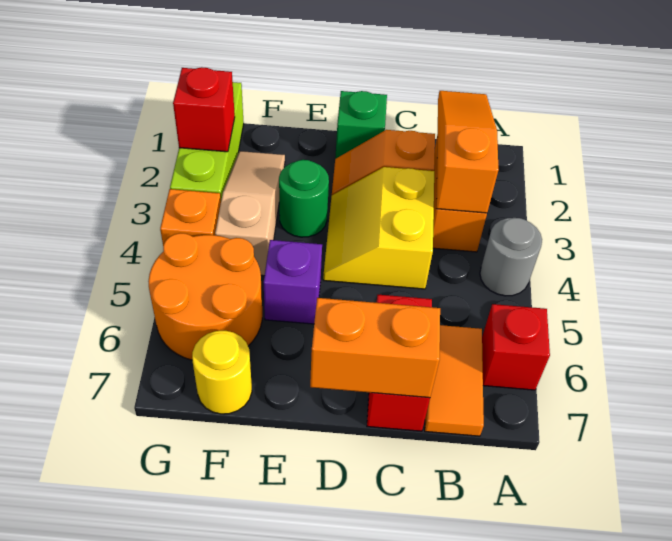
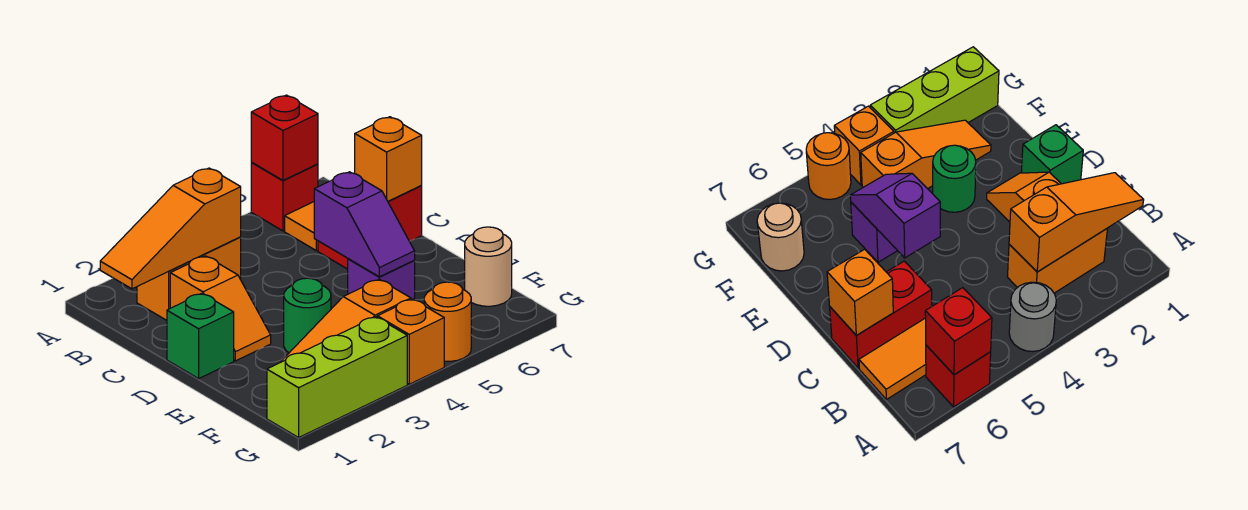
yellow slope C3:D4 level 1 top C -> none
orange brick C7:D7 level 2 -> orange brick C7 level 2
none -> purple slope D5:E5 level 2 top D
tan slope F2:F4 level 1 top 4 -> orange slope F2:F4 level 1 top 4
orange round brick F5:G6 level 1 -> orange round brick G5 level 1
yellow round brick F7 level 1 -> tan round brick F7 level 1
red brick G2 level 2 -> red brick A6 level 2

